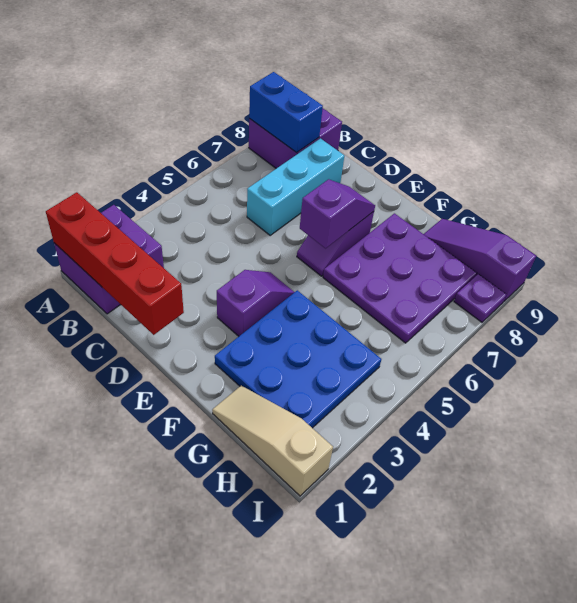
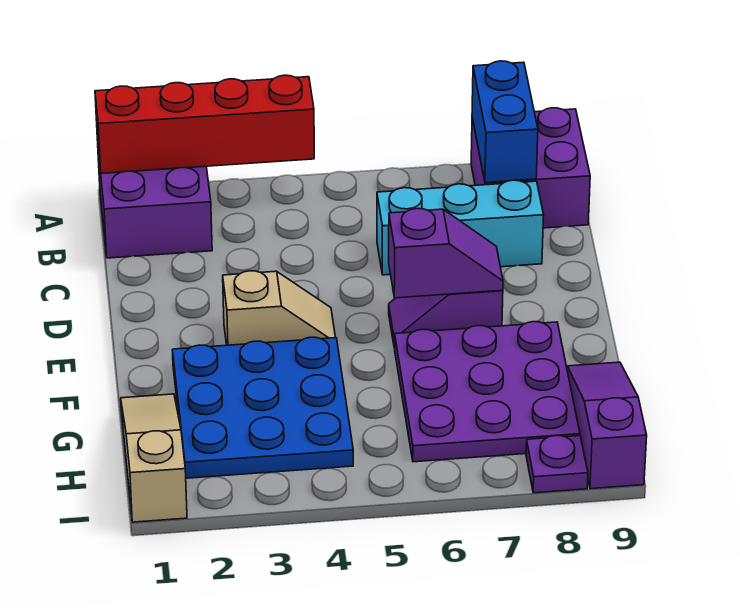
red brick A1:D1 level 2 -> red brick A1:A4 level 2
purple slope E3:E4 level 1 top 3 -> tan slope E3:E4 level 1 top 3

